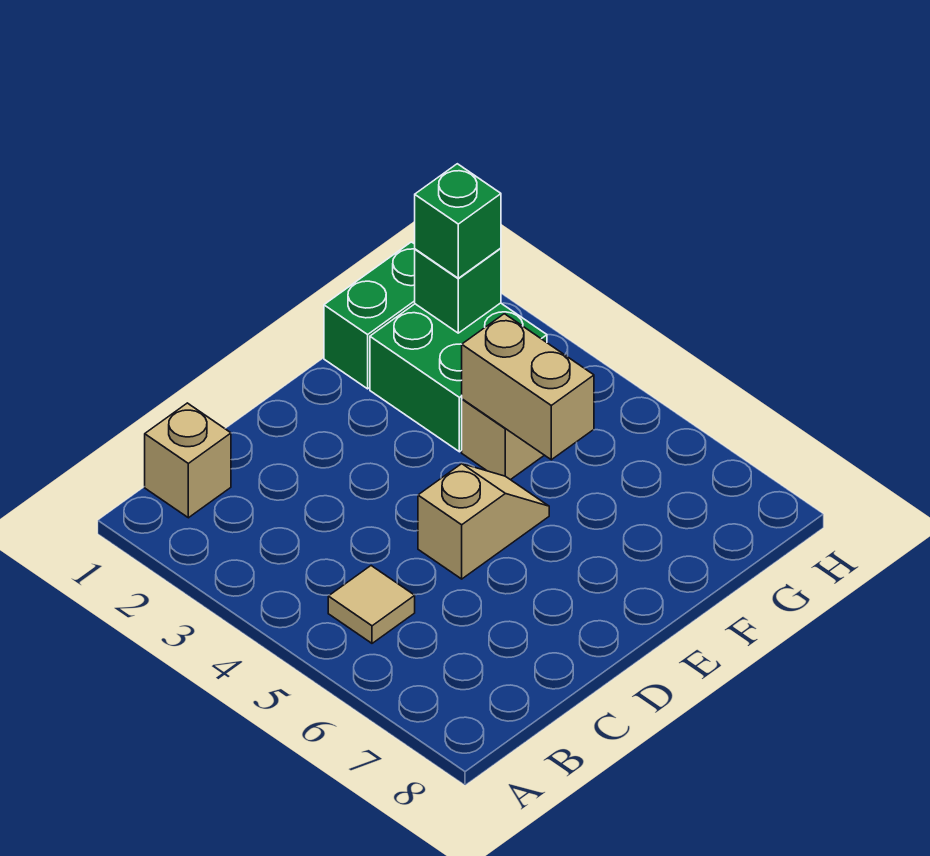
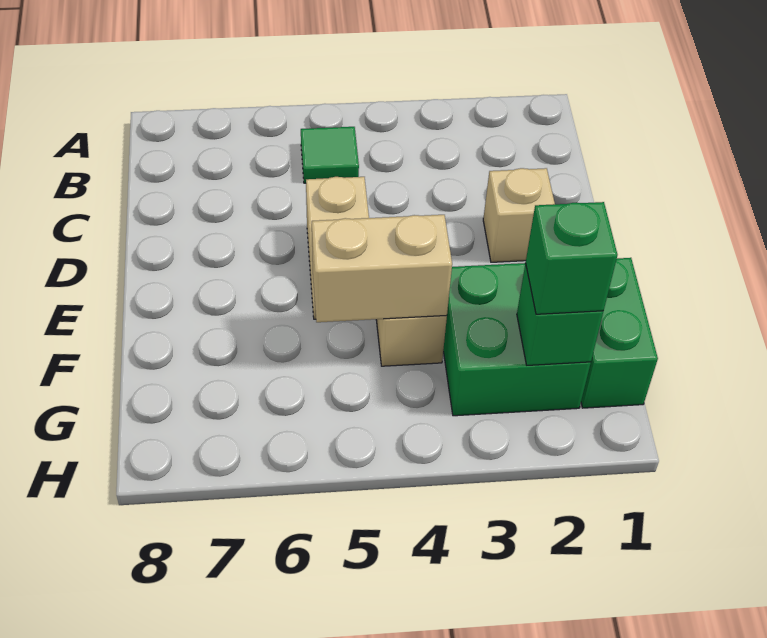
tan brick B1 level 1 -> tan brick D2 level 1
tan tile B5 level 1 -> green tile B5 level 1

